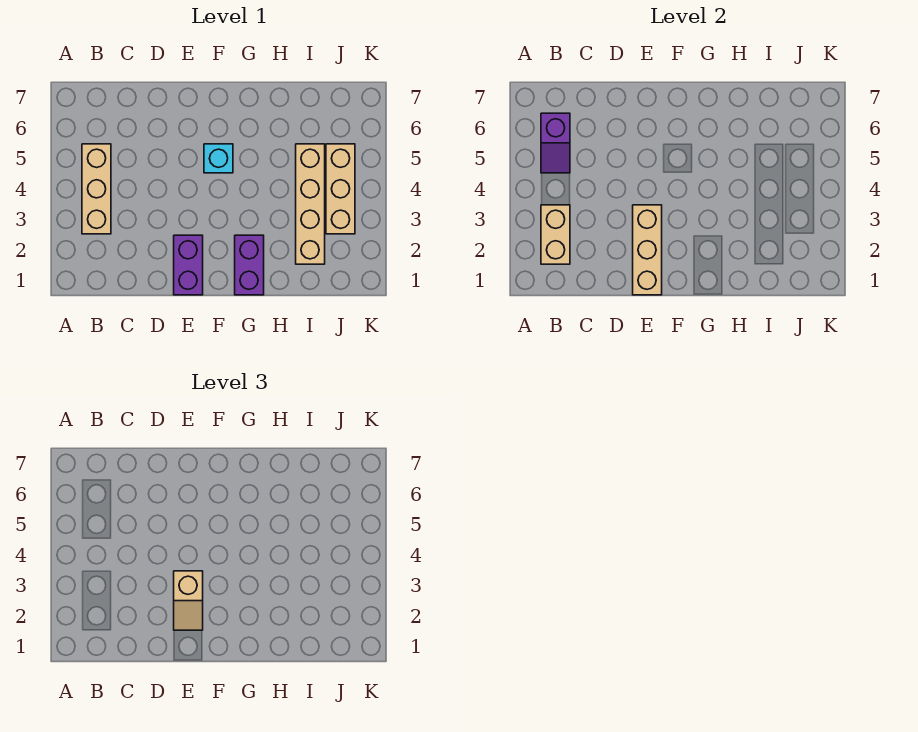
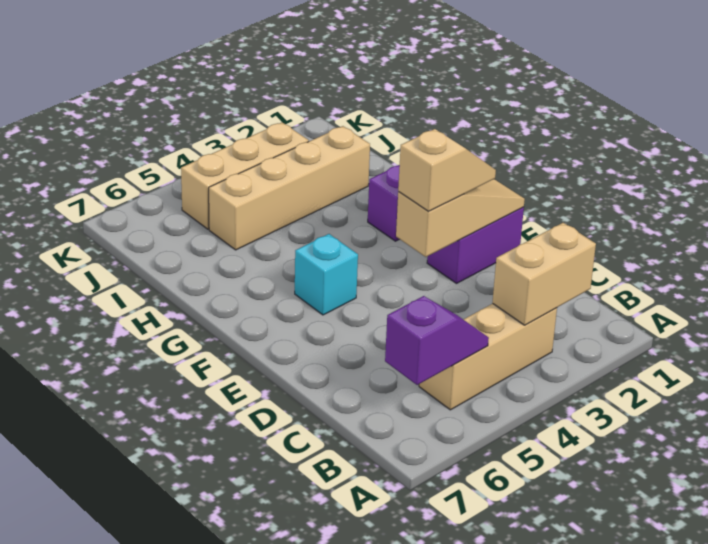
tan brick E1:E3 level 2 -> tan slope E1:E3 level 2 top 3

